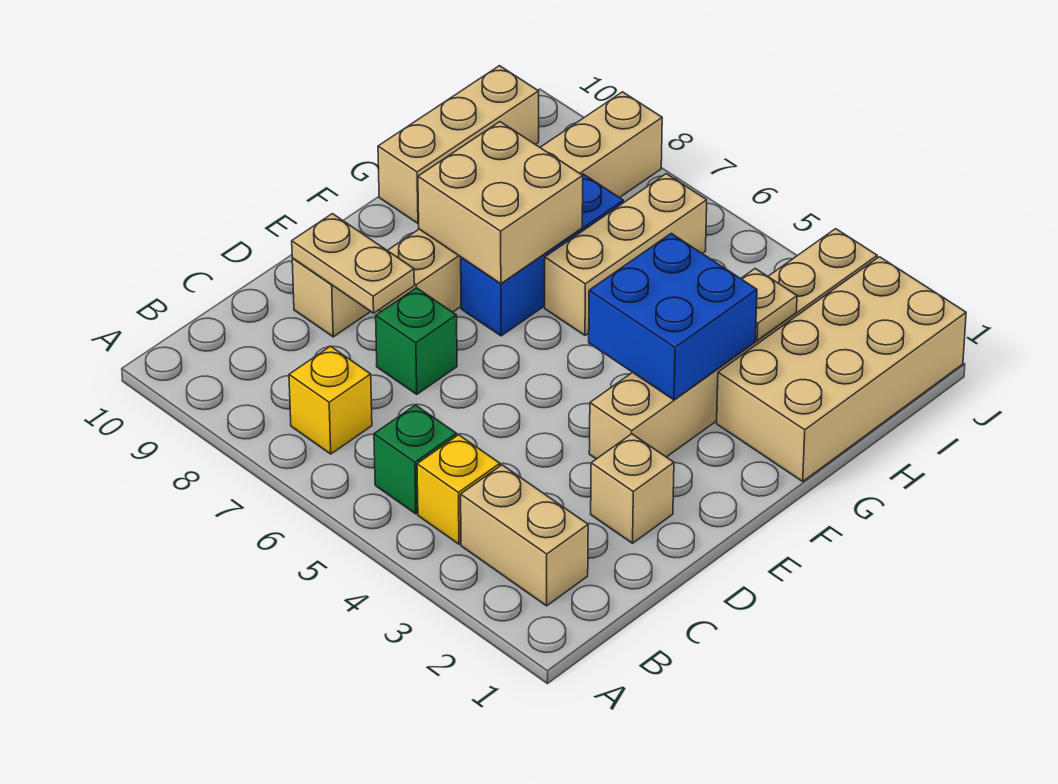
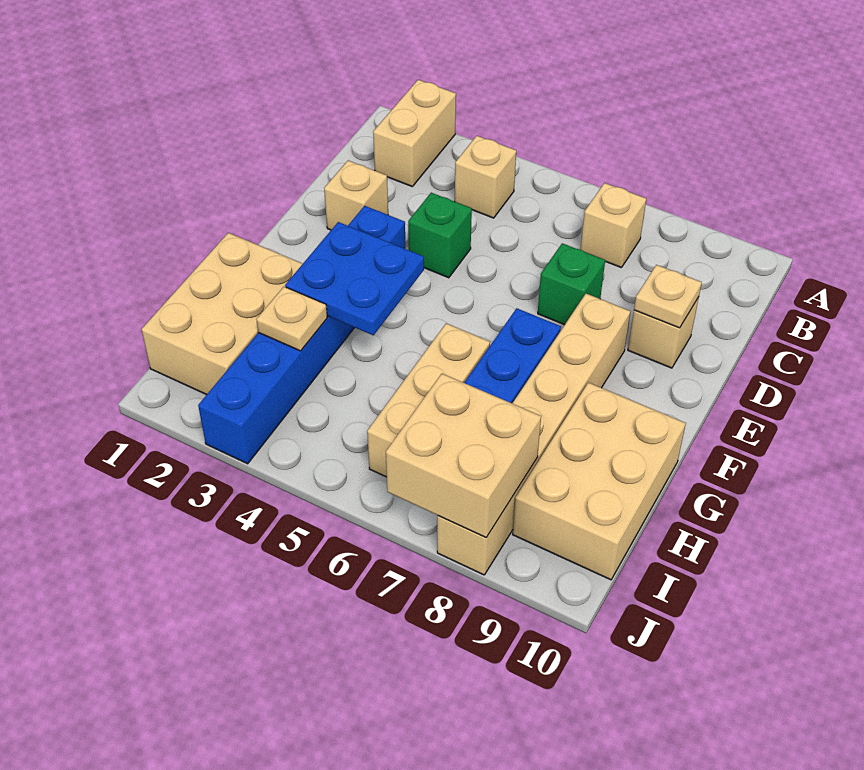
tan brick B2:B3 level 1 -> tan brick A2:B2 level 1
yellow brick B4 level 1 -> tan brick B4 level 1
green brick B5 level 1 -> green brick D4 level 1
yellow brick B7 level 1 -> tan brick B7 level 1
tan plate D8:D9 level 2 -> tan plate D9 level 2
tan brick E3:J3 level 1 -> blue brick E3:J3 level 1
blue brick F3:G4 level 2 -> blue plate F3:G4 level 2
tan brick F7:G8 level 2 -> tan brick I7:J8 level 2
tan brick G1:J2 level 1 -> tan brick G1:I2 level 1
tan brick G10:I10 level 1 -> tan brick G9:I10 level 1

